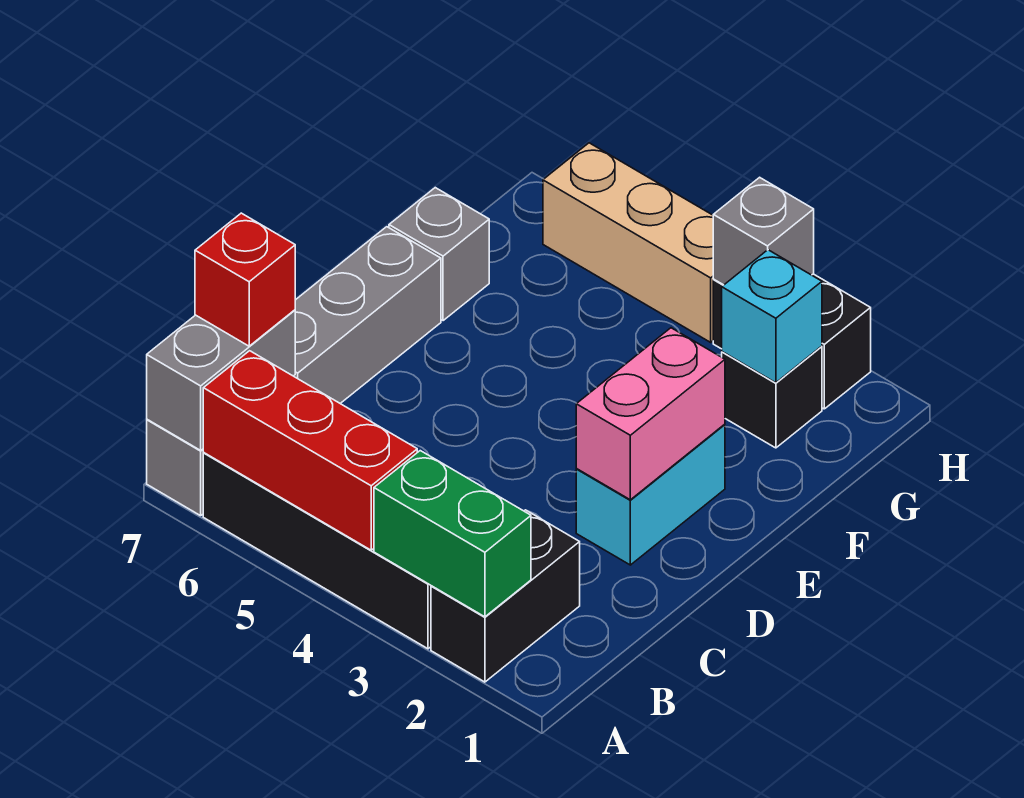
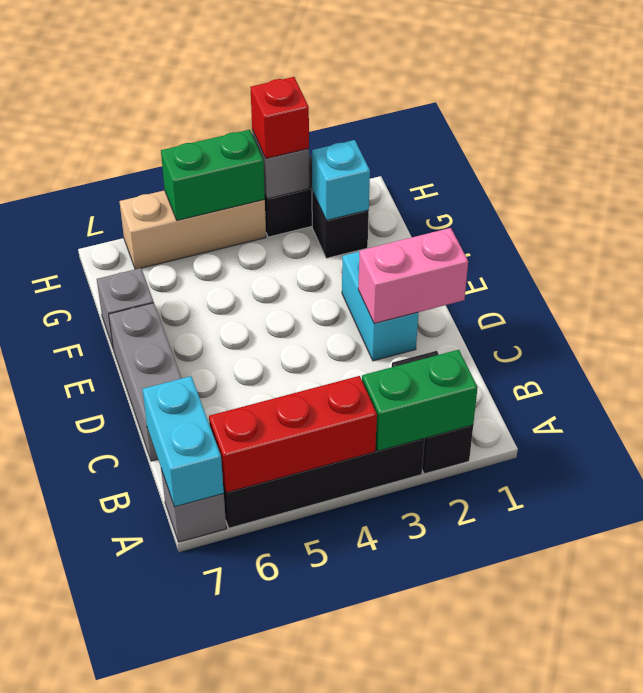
grey brick A7:B7 level 2 -> cyan brick A7:B7 level 2
red brick B7 level 3 -> red brick H3 level 3
pink brick D2:E2 level 2 -> pink brick D1:D2 level 2
none -> green brick H4:H5 level 2

